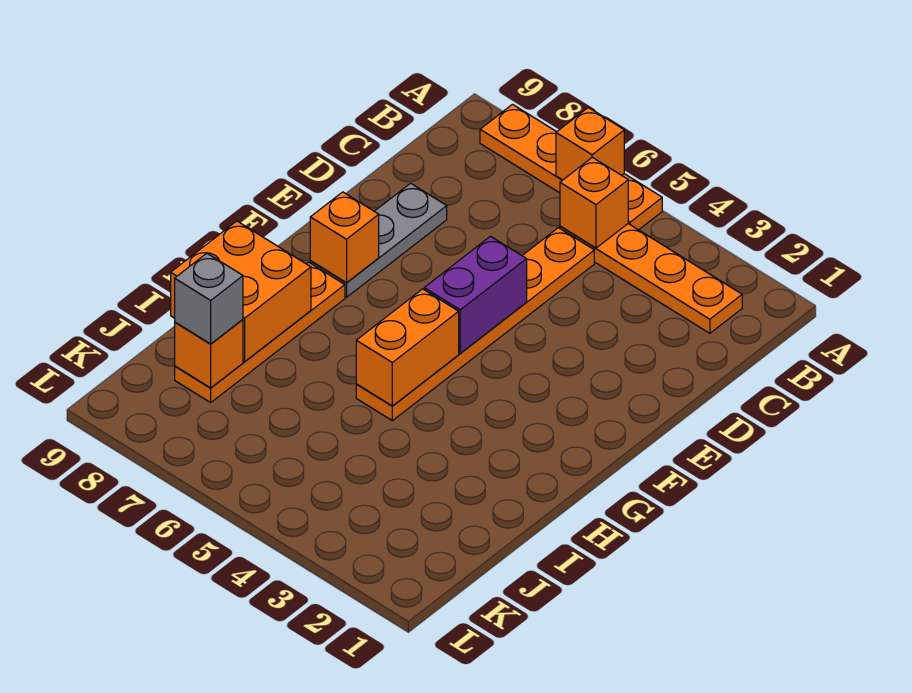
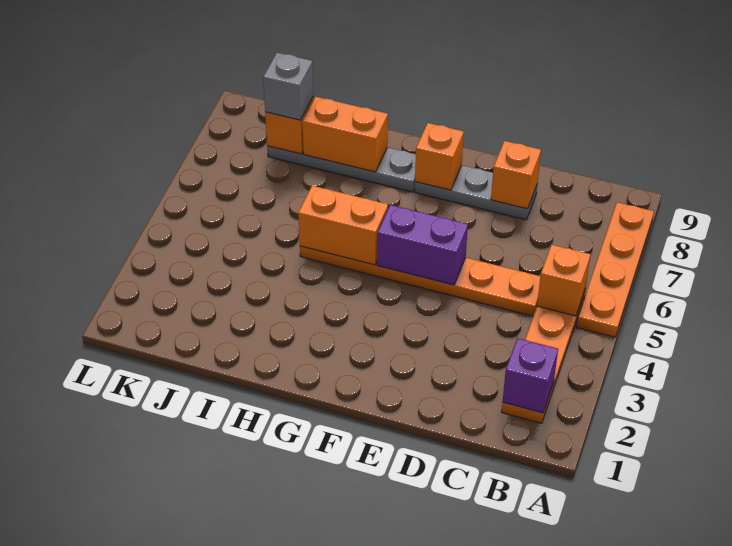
orange brick A6 level 2 -> orange brick D8 level 2
none -> purple brick B2 level 2
orange plate G8:J8 level 1 -> grey plate G8:J8 level 1
orange brick H8:I9 level 2 -> orange brick H8:I8 level 2

